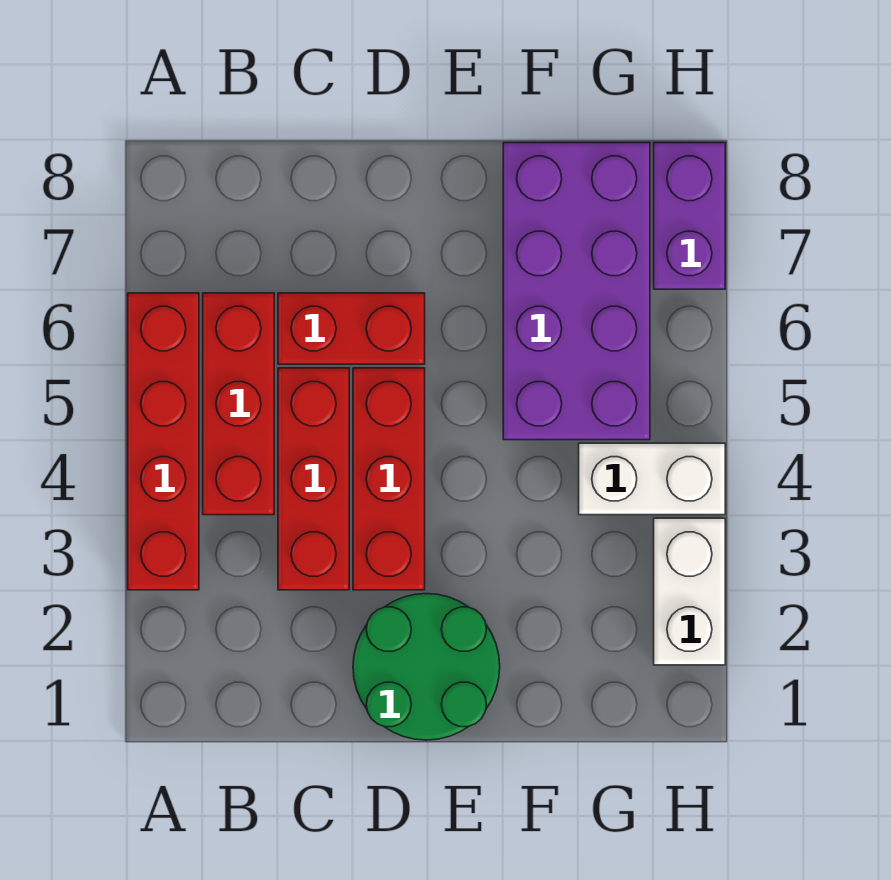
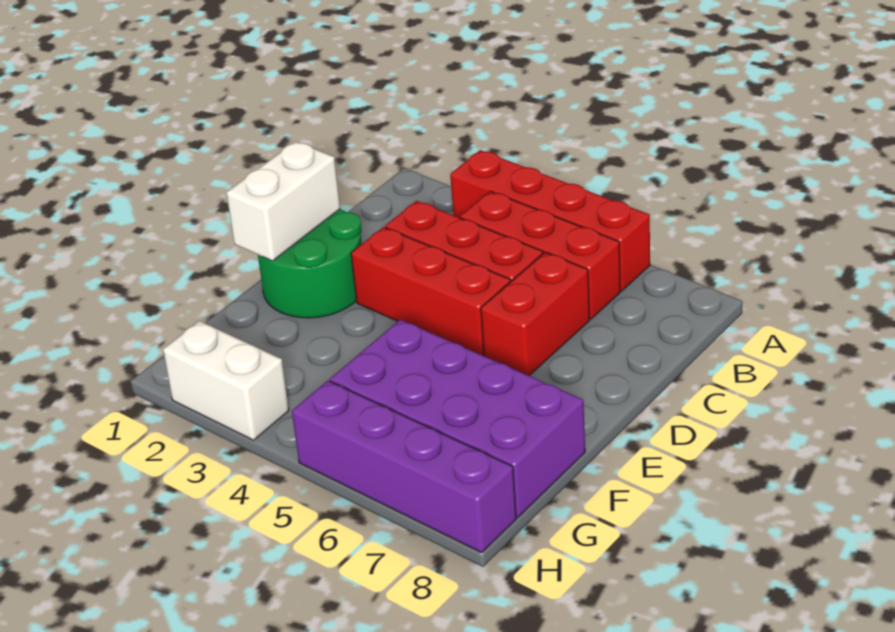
white brick G4:H4 level 1 -> white brick D1:E1 level 2
purple brick H7:H8 level 1 -> purple brick H5:H8 level 1

